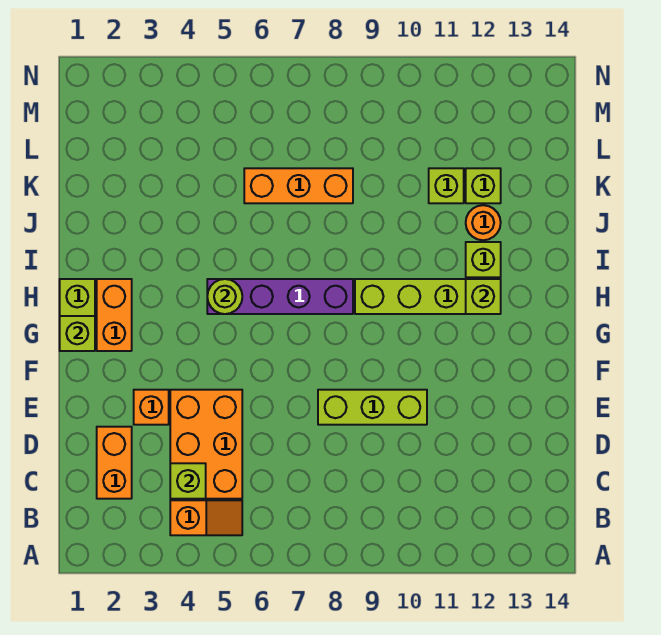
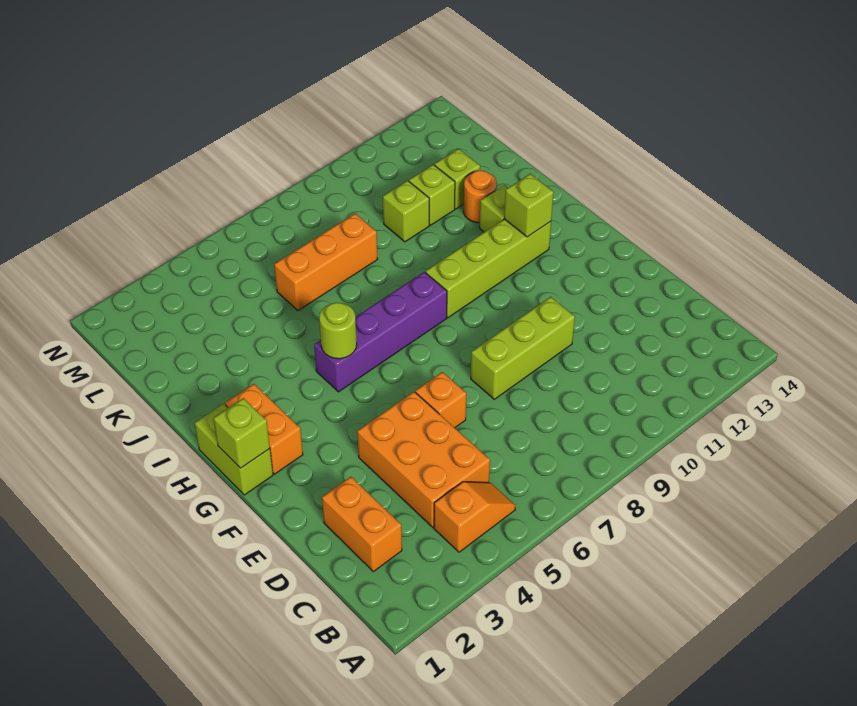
lime brick C4 level 2 -> lime brick K10 level 1
orange brick E3 level 1 -> orange brick E6 level 1

